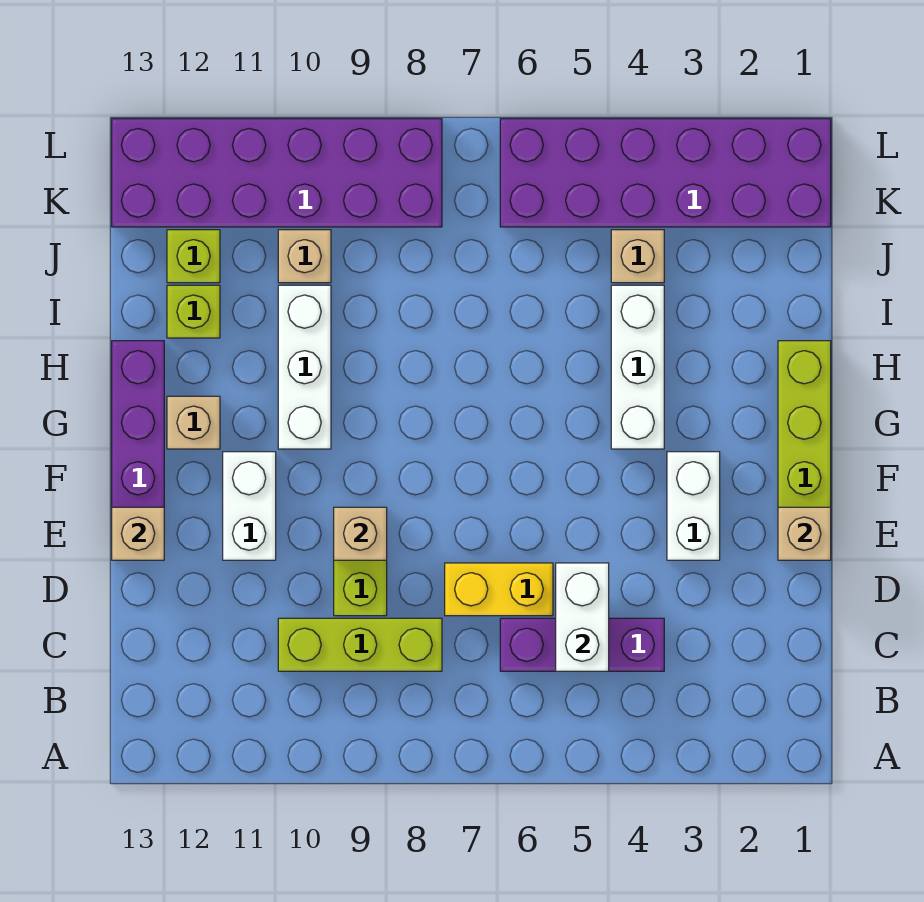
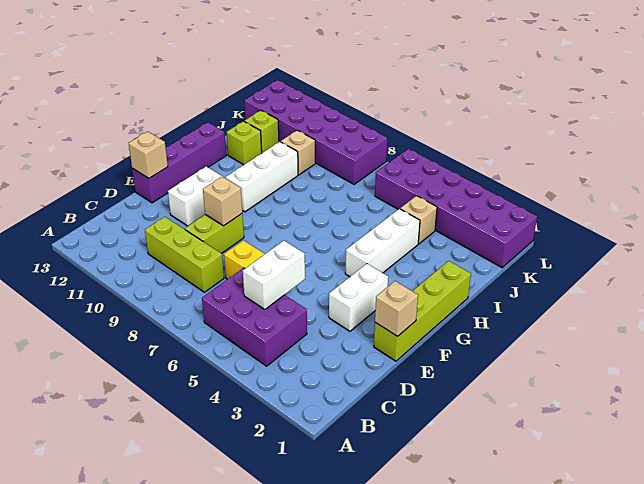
purple brick C4:C6 level 1 -> purple brick B4:C6 level 1
tan brick G12 level 1 -> none

